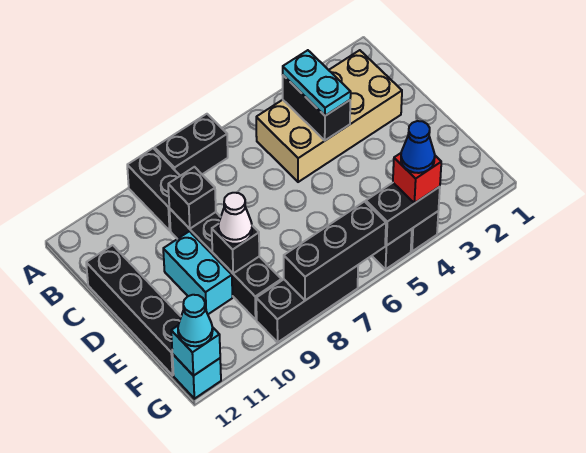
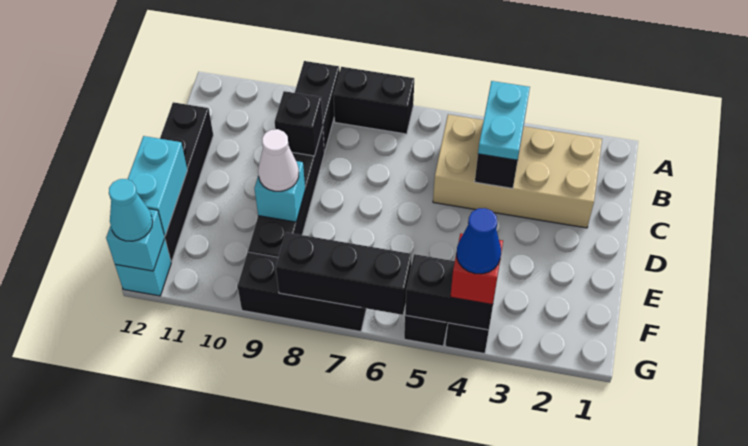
cyan brick D10:E10 level 1 -> cyan brick E12:F12 level 2
black brick E9 level 2 -> cyan brick E9 level 2

